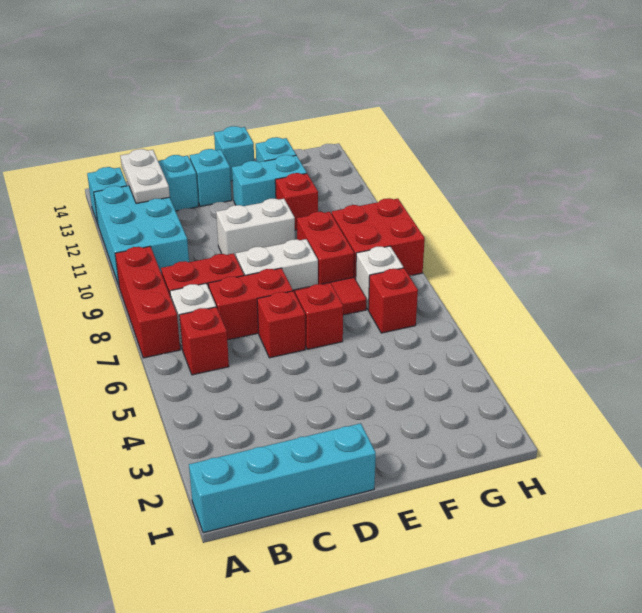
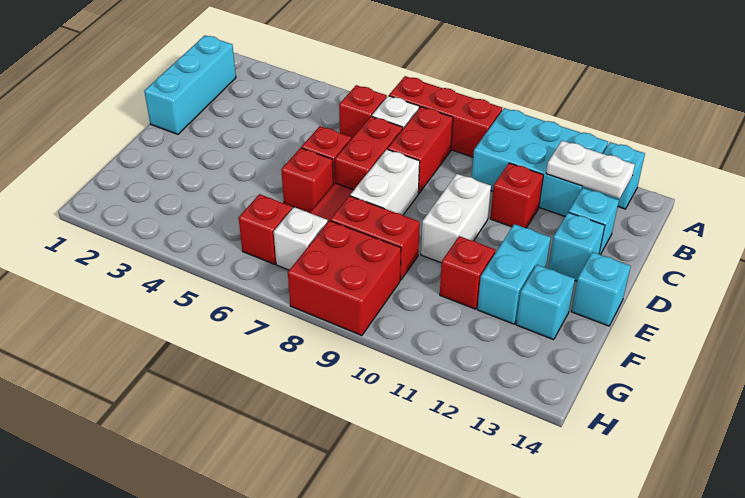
cyan brick A1:D1 level 1 -> cyan brick B1:D1 level 1
none -> red brick C11 level 1

